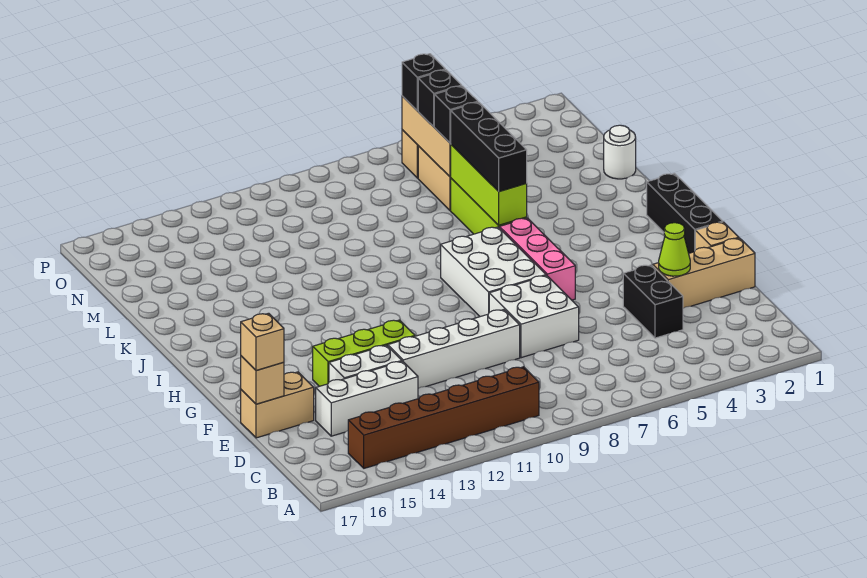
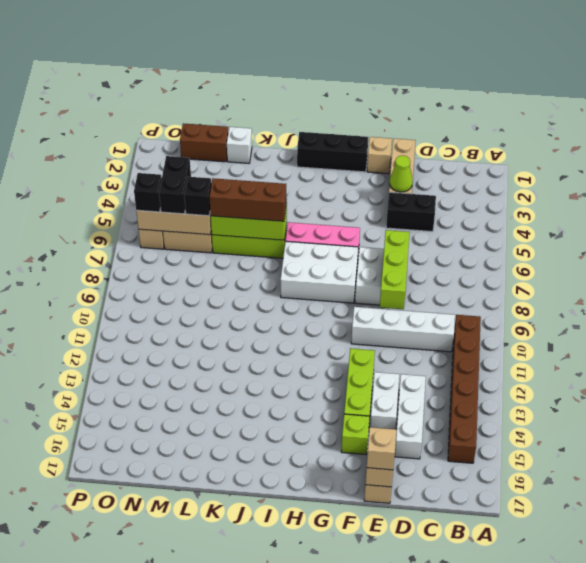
none -> lime brick E7:E9 level 2
white brick E9:E12 level 1 -> white brick C10:F10 level 1
none -> lime brick F15 level 1
black brick J6:L6 level 3 -> brown brick J6:L6 level 3
white round brick L1 level 1 -> white brick L1 level 1
none -> brown brick M1:N1 level 1
black brick N6 level 3 -> black brick N5:N6 level 3

